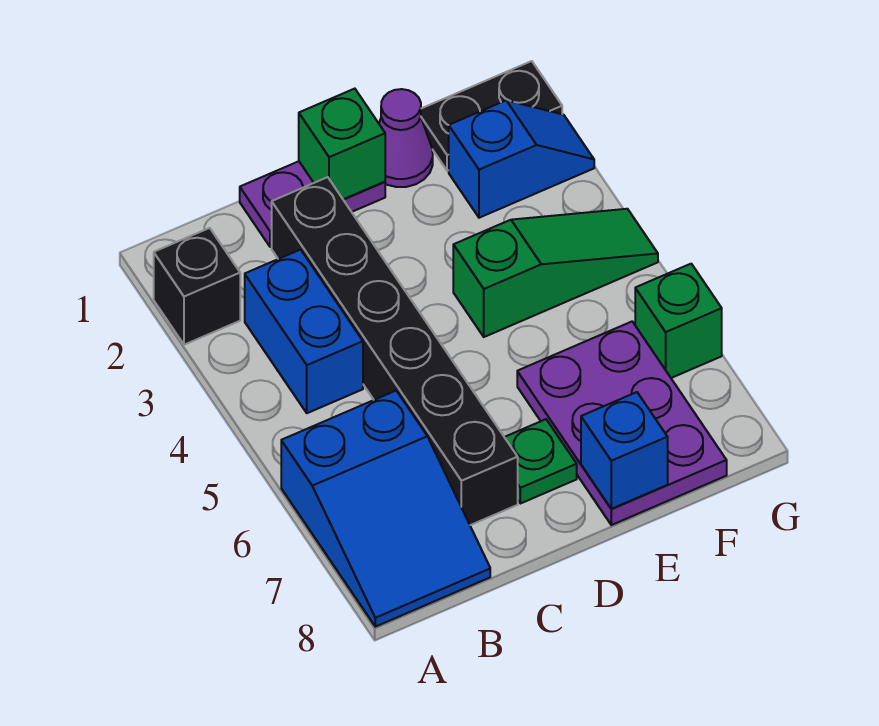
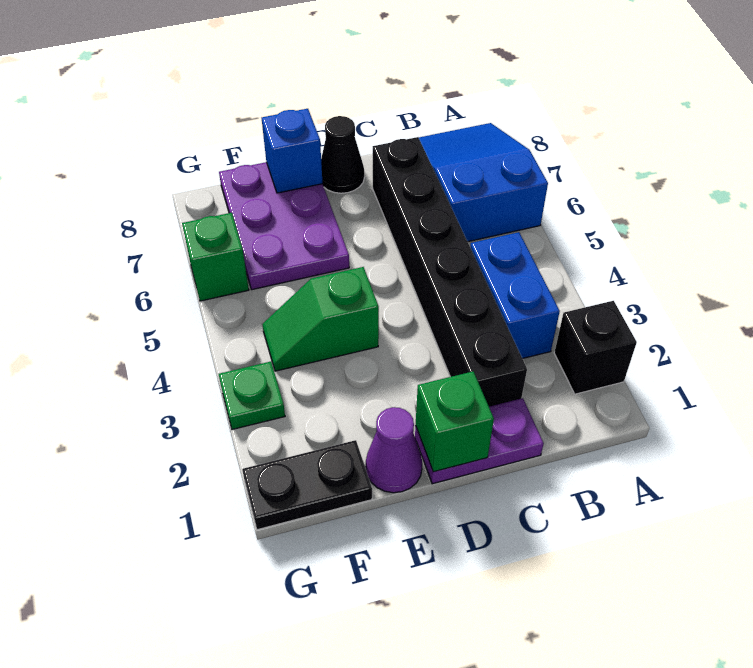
green plate D7 level 1 -> green plate G3 level 1
none -> black cone D8 level 1
green slope E4:G4 level 1 top E -> green slope E4:F4 level 1 top E
blue slope F2:G2 level 1 top F -> none

